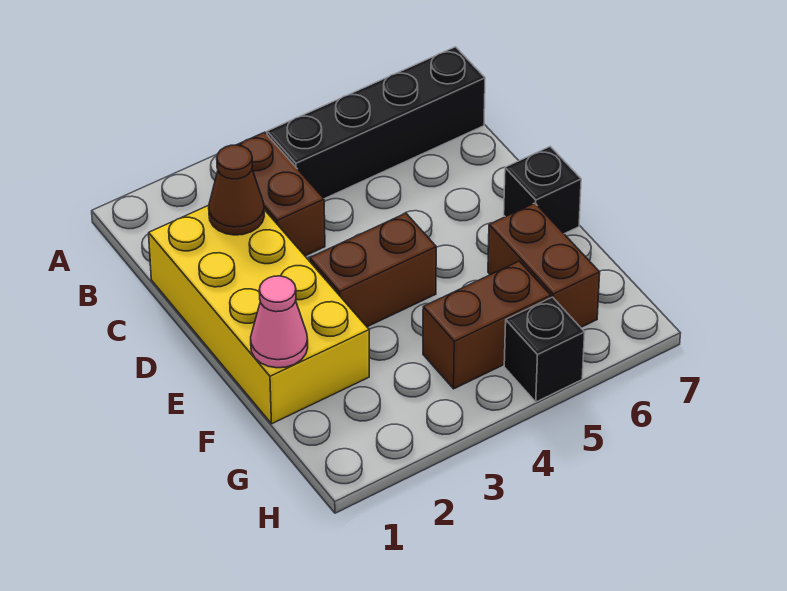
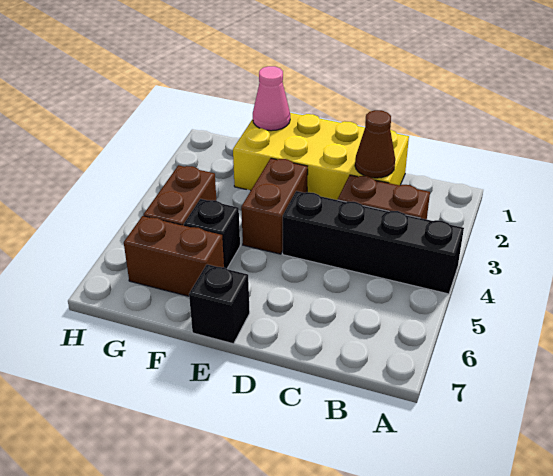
black brick B4:B7 level 1 -> black brick A4:D4 level 1
black brick H5 level 1 -> black brick F5 level 1

